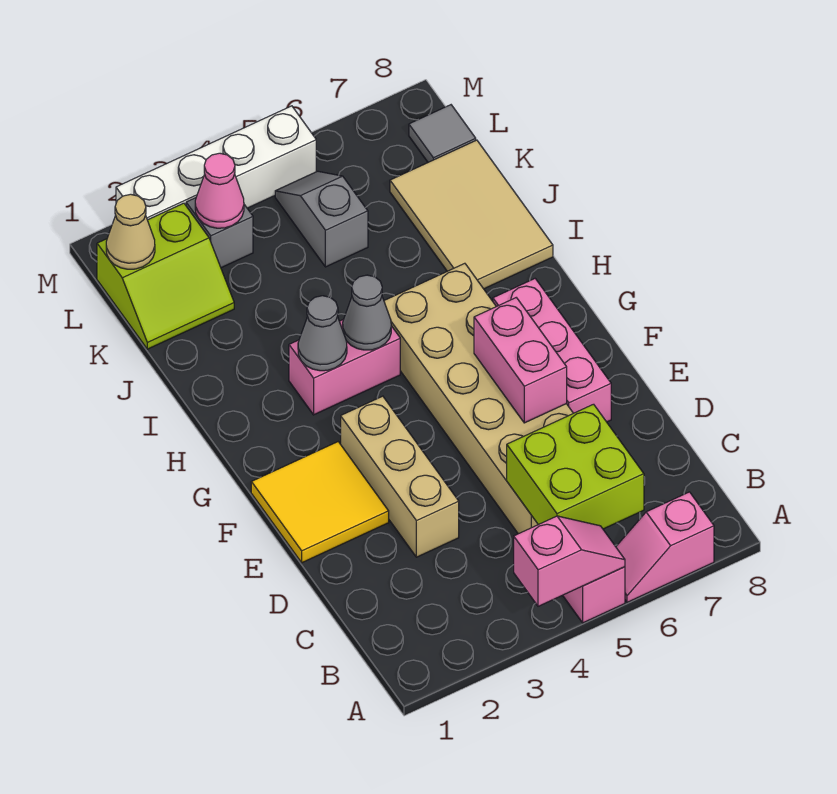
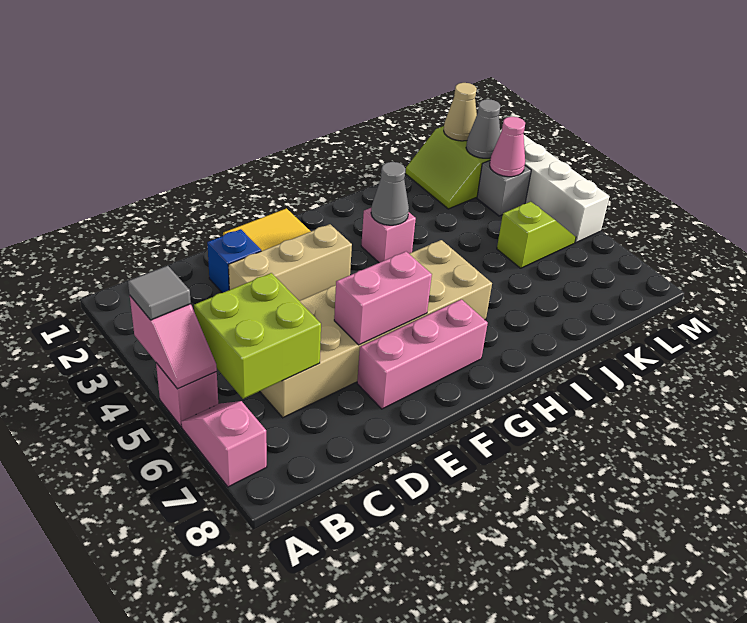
none -> blue brick D2 level 1
pink brick H3:H4 level 1 -> pink brick H3 level 1
grey cone H4 level 2 -> grey cone L2 level 2
tan tile I7:K8 level 1 -> none
grey slope K5:L5 level 1 top K -> lime slope K5:L5 level 1 top K
grey tile L8 level 1 -> grey tile A4 level 3

